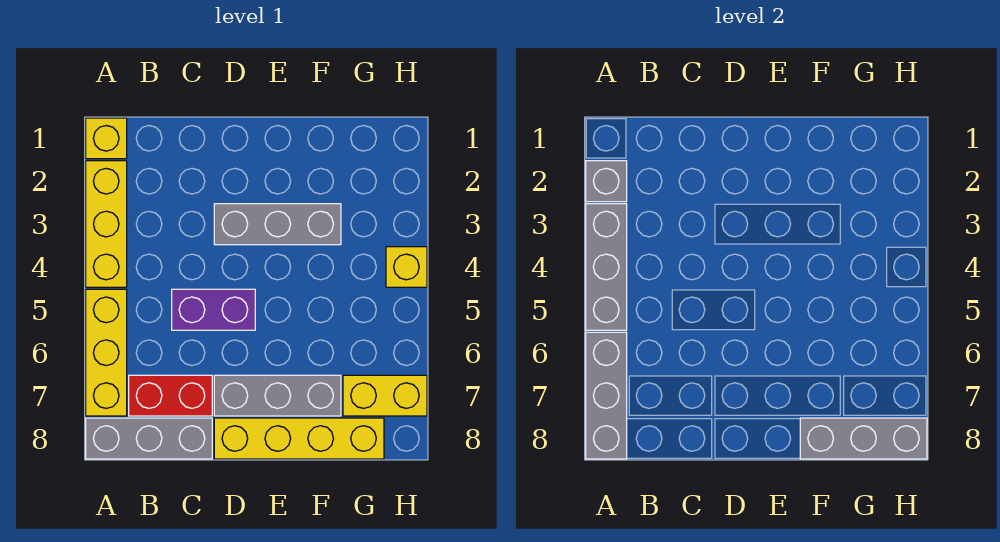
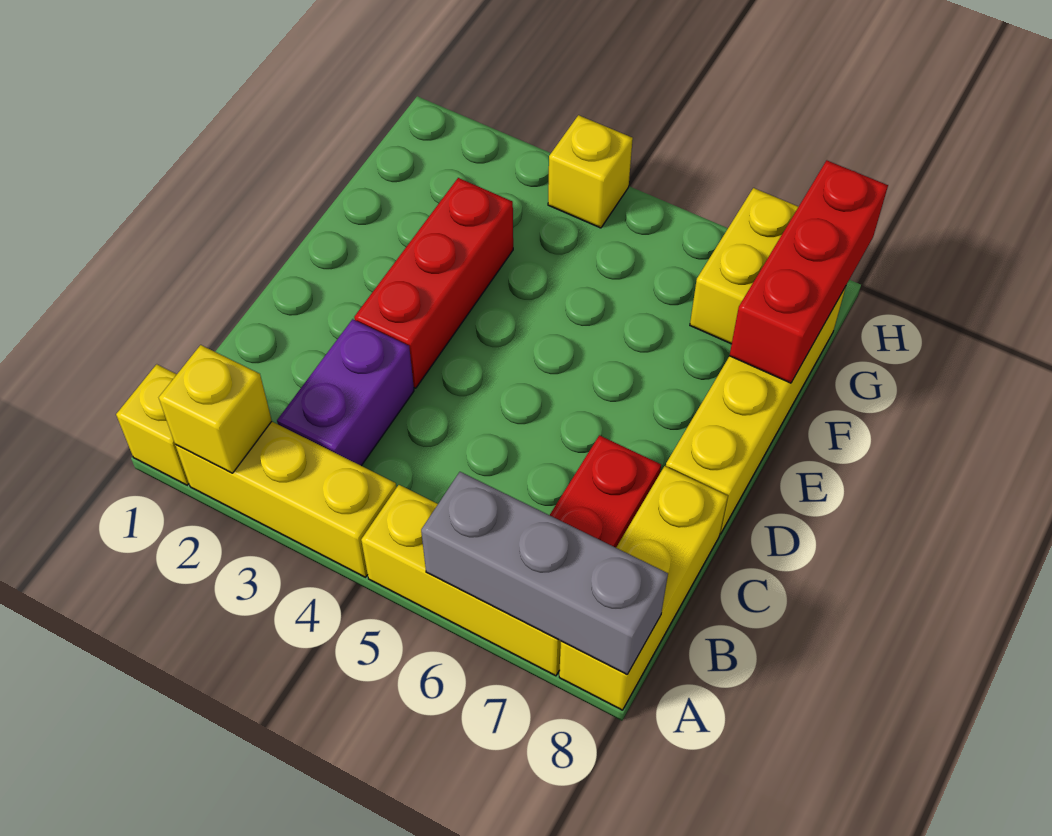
grey brick A2 level 2 -> yellow brick A2 level 2
grey brick A3:A5 level 2 -> none
grey brick A8:C8 level 1 -> yellow brick A8:C8 level 1
purple brick C5:D5 level 1 -> purple brick B3:C3 level 1
grey brick D3:F3 level 1 -> red brick D3:F3 level 1
grey brick D7:F7 level 1 -> none
grey brick F8:H8 level 2 -> red brick F8:H8 level 2

